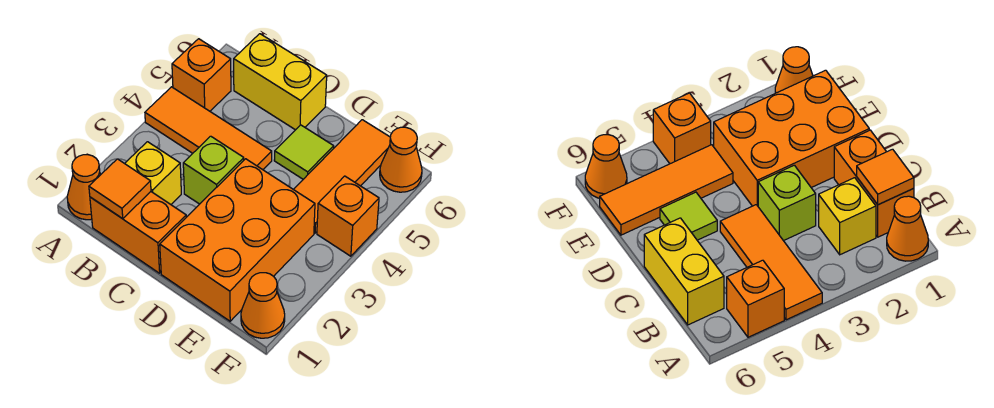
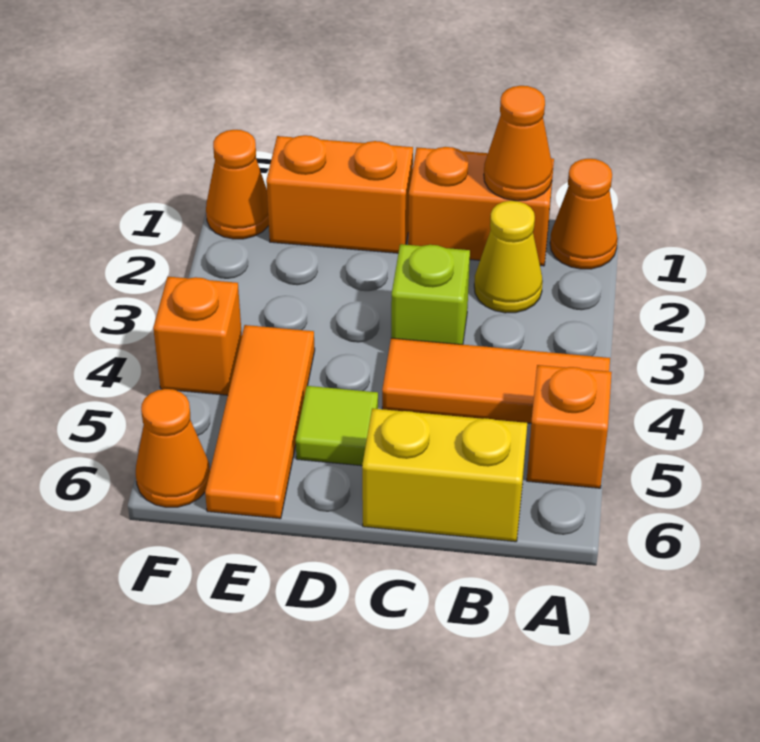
orange tile B1 level 2 -> orange cone B1 level 2
yellow brick B2 level 1 -> yellow cone B2 level 1
orange brick D1:E3 level 1 -> orange brick D1:E1 level 1

